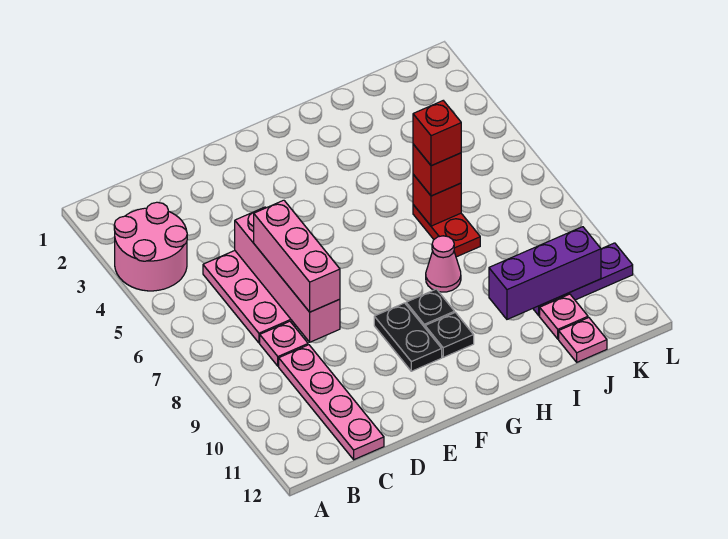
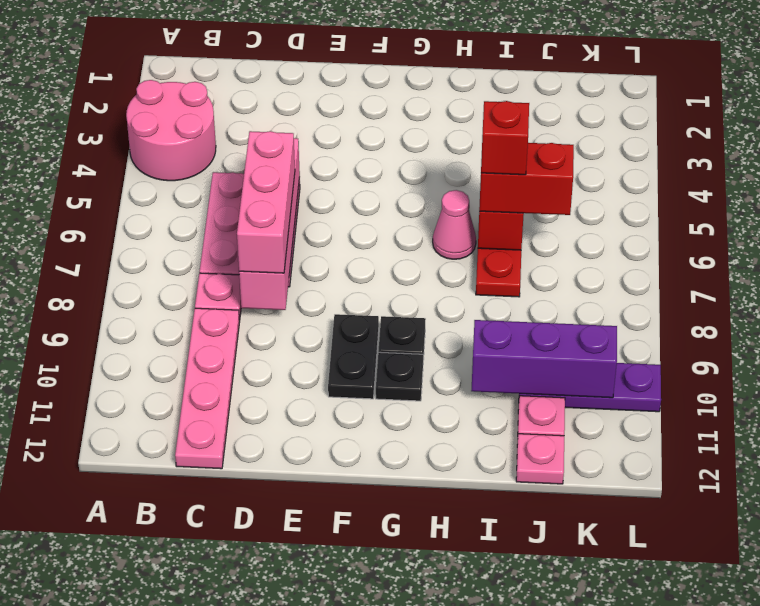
pink cone H8 level 1 -> pink cone H6 level 1
red brick I6 level 3 -> red brick I6:J6 level 3

